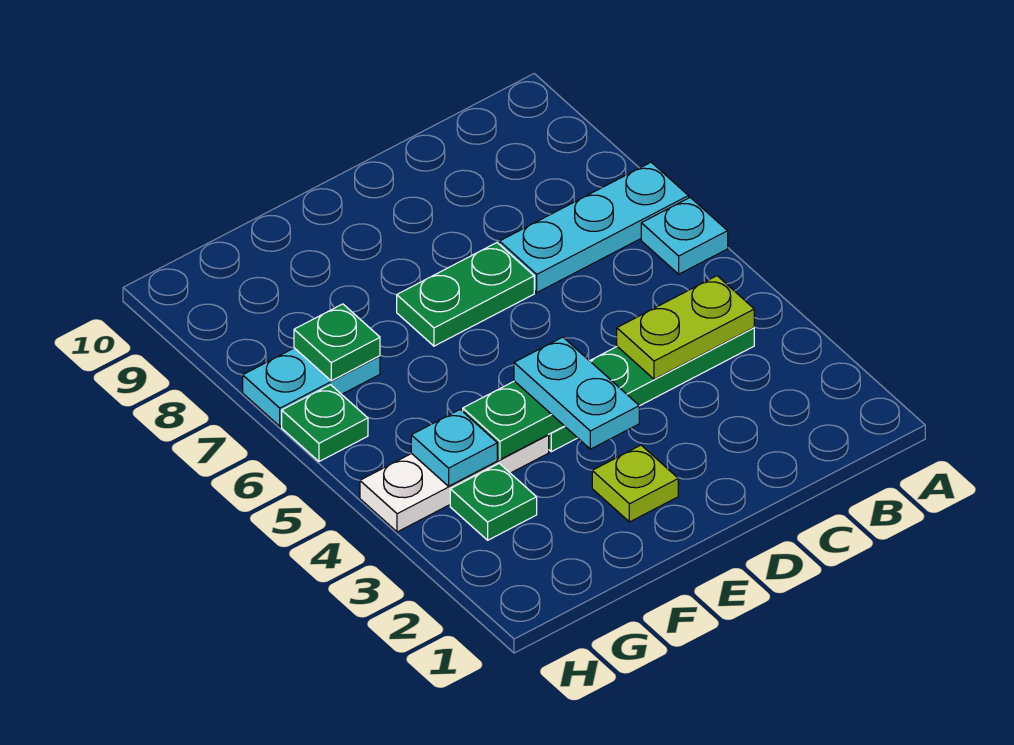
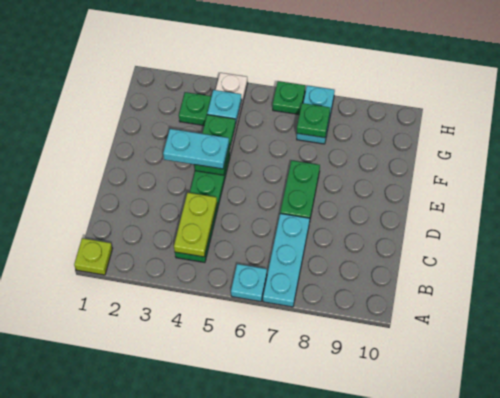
lime plate E2 level 1 -> lime plate A1 level 1

